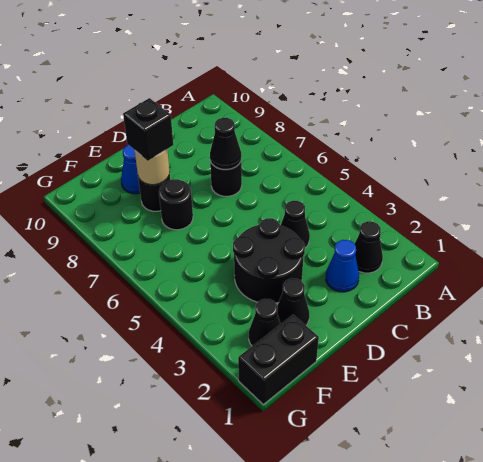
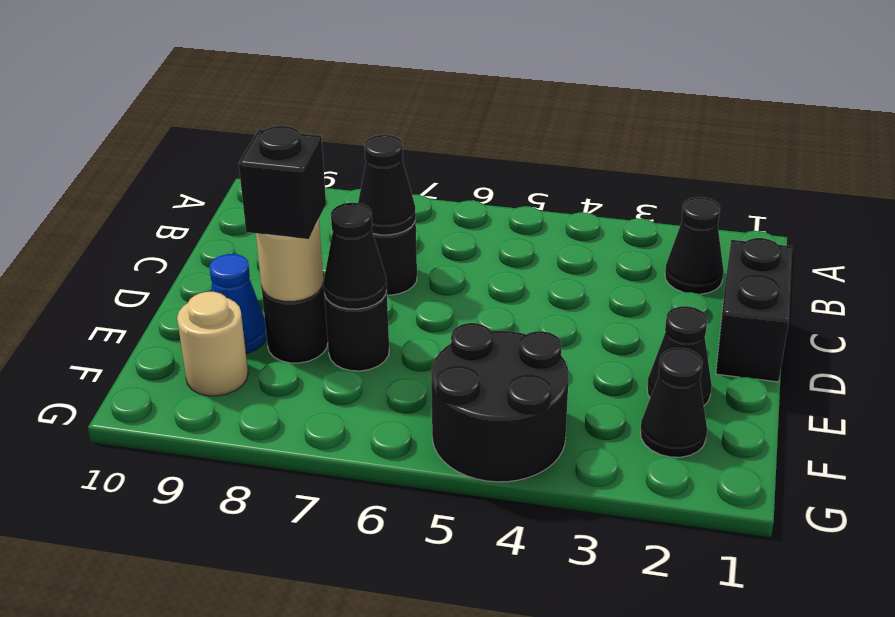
blue cone C2 level 1 -> none
black cone C4 level 1 -> black cone E7 level 2
black round brick D3:E4 level 1 -> black round brick F4:G5 level 1
black brick F1:G1 level 1 -> black brick C1:D1 level 1
none -> tan round brick F9 level 1

